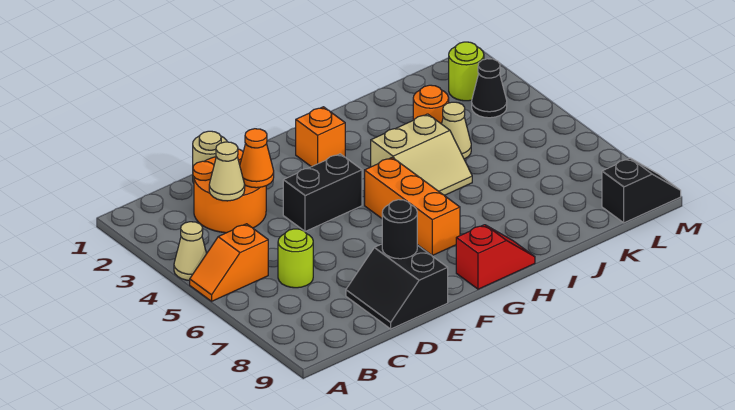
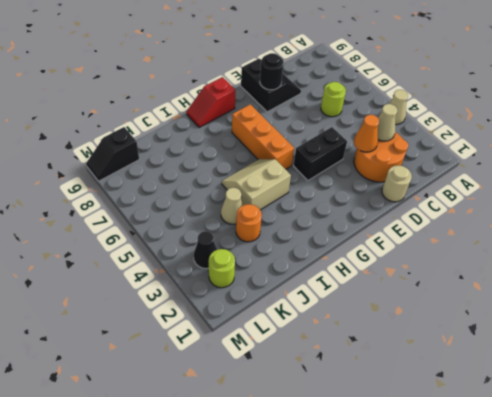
orange slope A5:B5 level 1 top B -> none
orange brick G2 level 1 -> none

